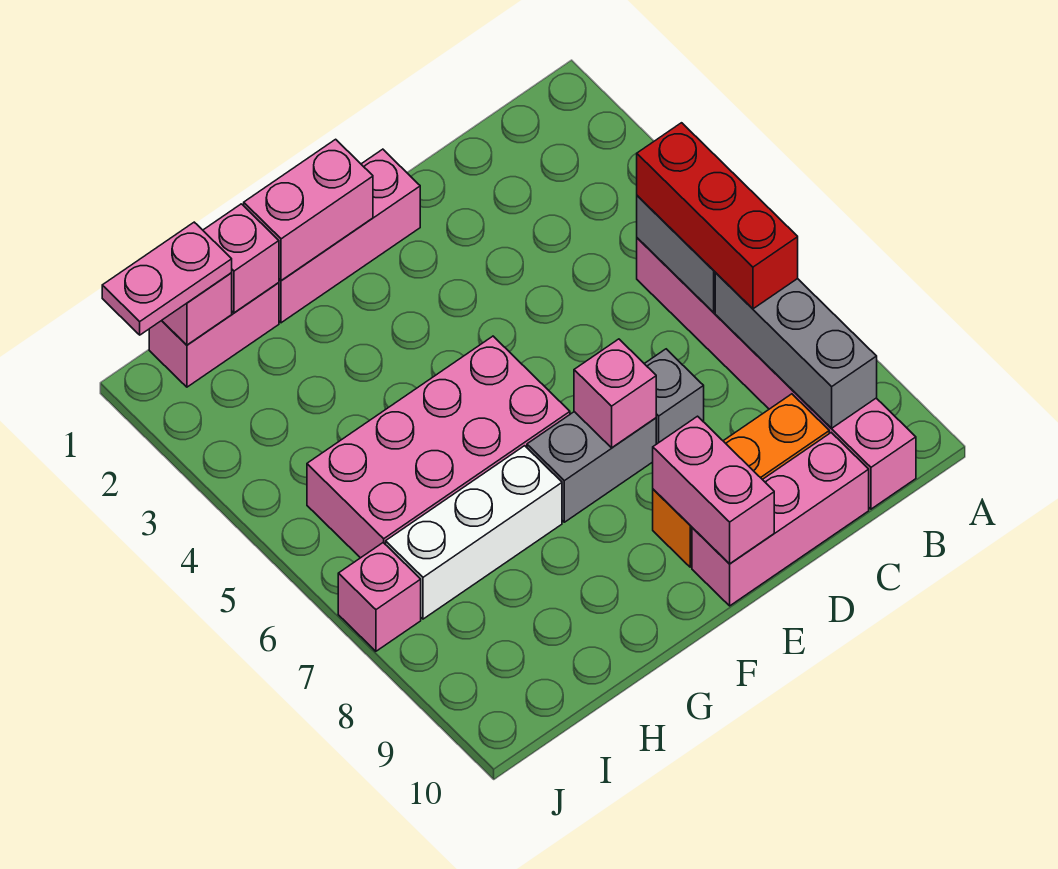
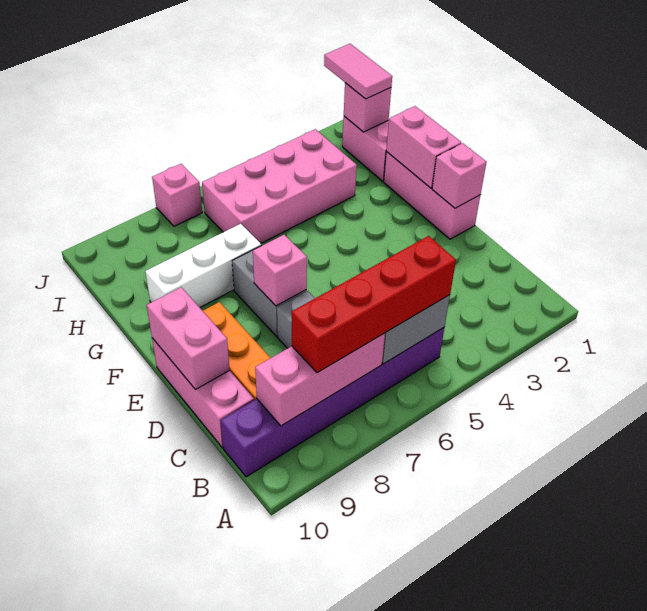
pink brick B5:B10 level 1 -> purple brick B5:B10 level 1
red brick B5:B7 level 3 -> red brick B5:B8 level 3
grey brick B7:B9 level 2 -> pink brick B7:B9 level 2
pink brick E9:E10 level 2 -> pink brick D10:E10 level 2
pink brick F5:I6 level 1 -> pink brick H3:I6 level 1
white brick G7:I7 level 1 -> white brick G7:G9 level 1
pink brick H1 level 2 -> pink brick E1 level 2
pink plate I1:J1 level 3 -> pink tile I1:J1 level 3

